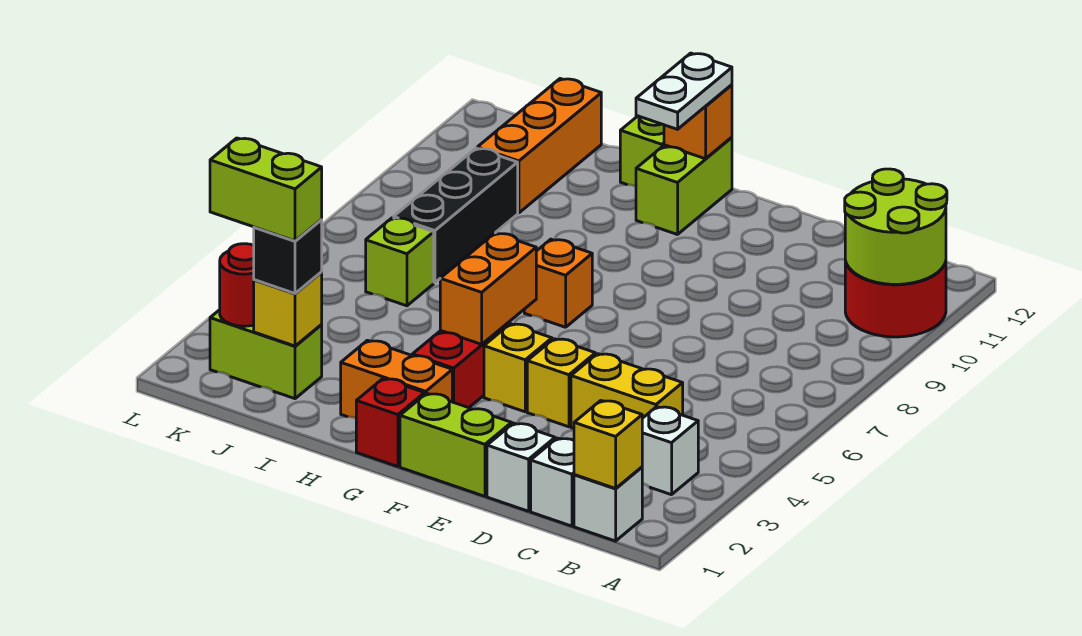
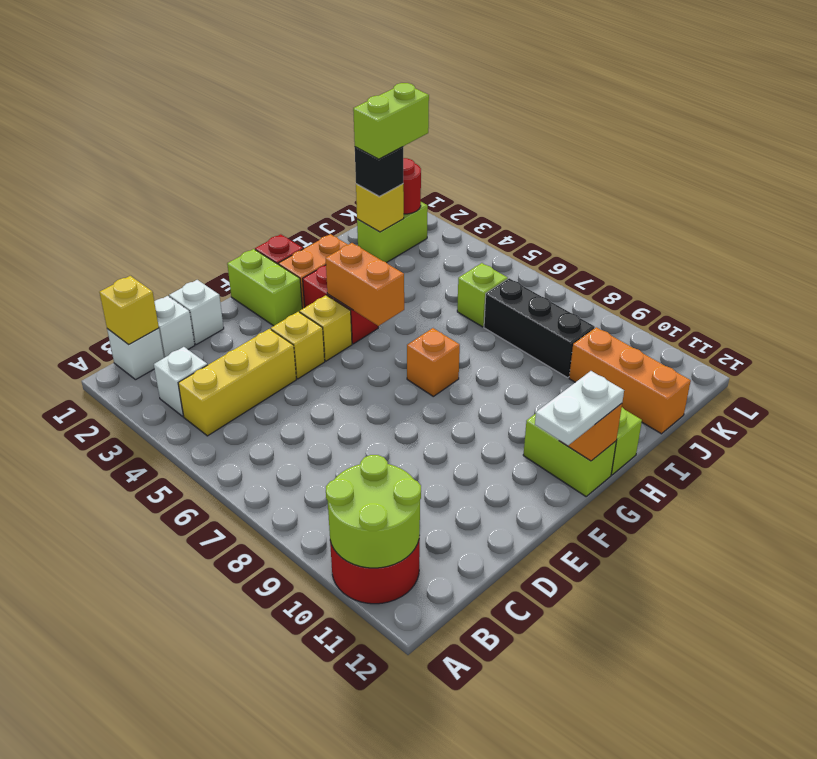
yellow brick C4:D4 level 1 -> yellow brick B4:D4 level 1
lime brick E1:F1 level 1 -> lime brick F1:F2 level 1
white plate G11:G12 level 3 -> white plate F12:G12 level 3

